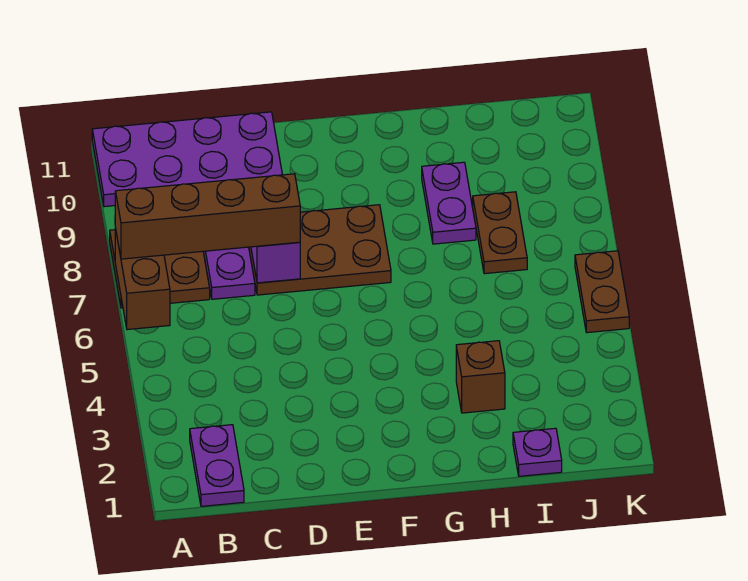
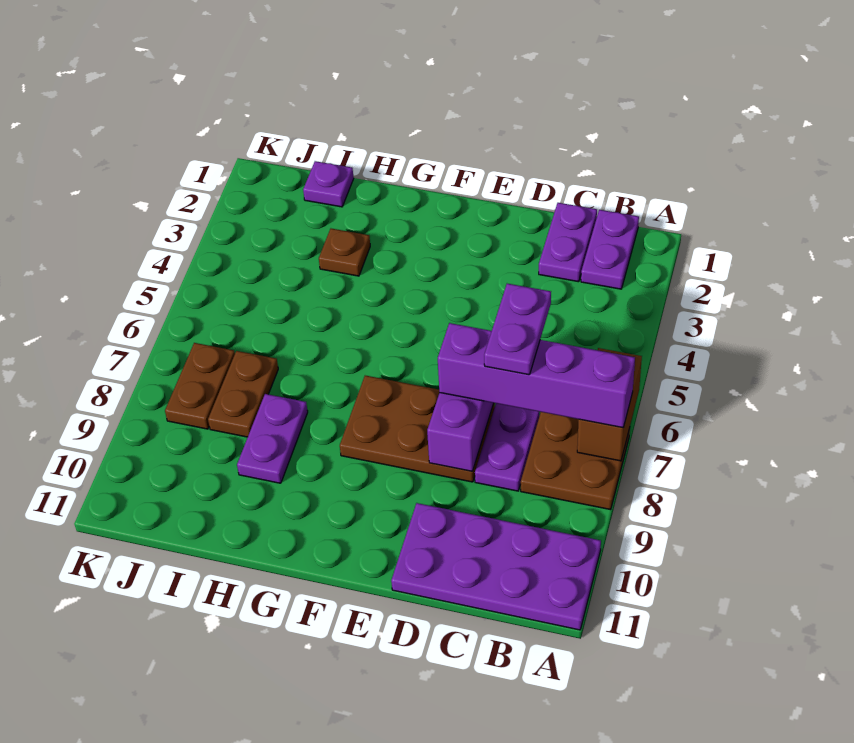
brown brick A7:D7 level 3 -> purple brick A7:D7 level 3
none -> purple plate C1:C2 level 1
none -> purple plate C6:C7 level 4
brown brick H3 level 1 -> brown plate H3 level 1
brown plate K5:K6 level 1 -> brown plate J7:J8 level 1

